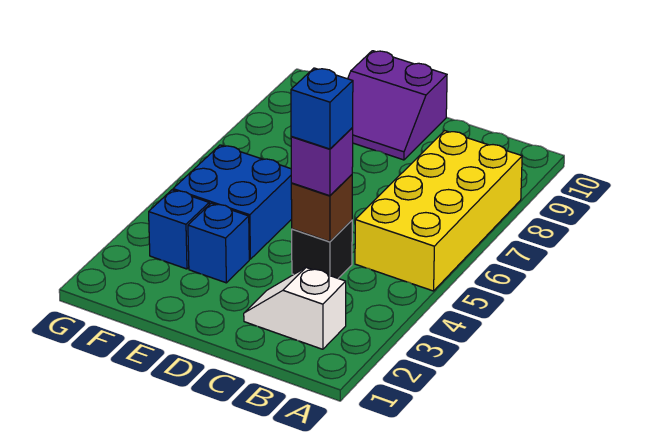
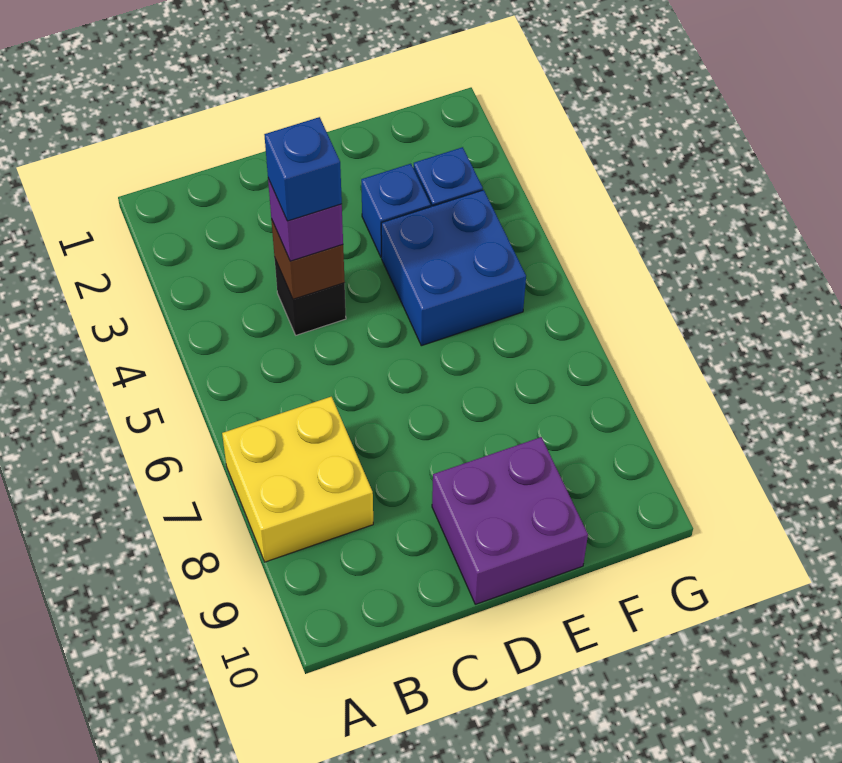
yellow brick A5:B8 level 1 -> yellow brick A7:B8 level 1
white slope B2:C2 level 1 top B -> none
purple slope D9:E10 level 1 top 10 -> purple brick D9:E10 level 1

